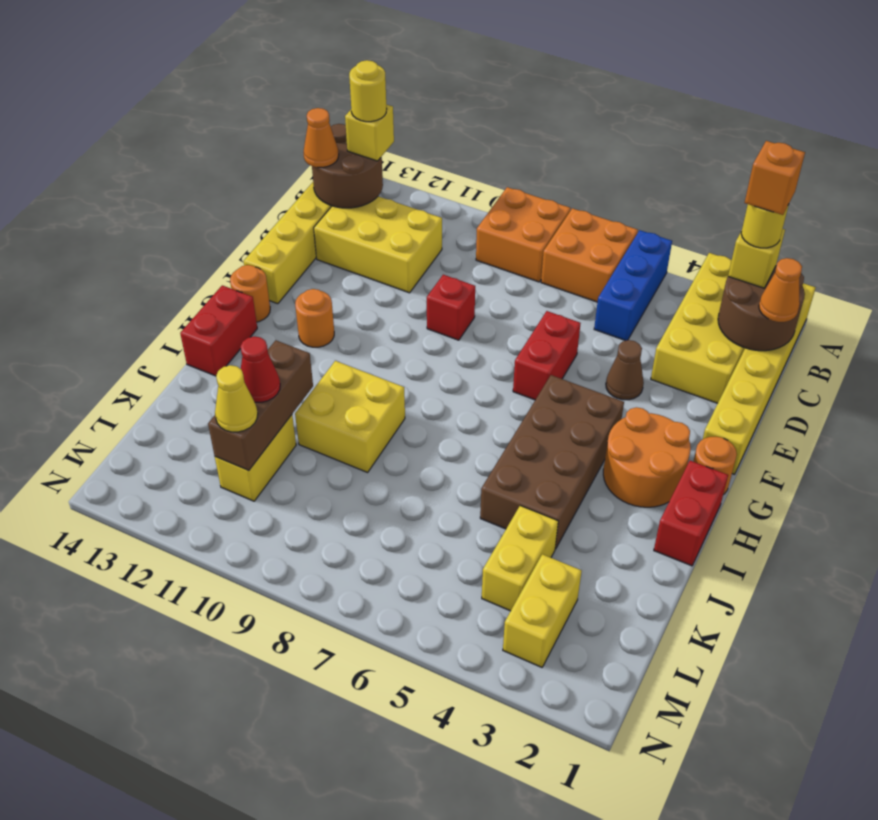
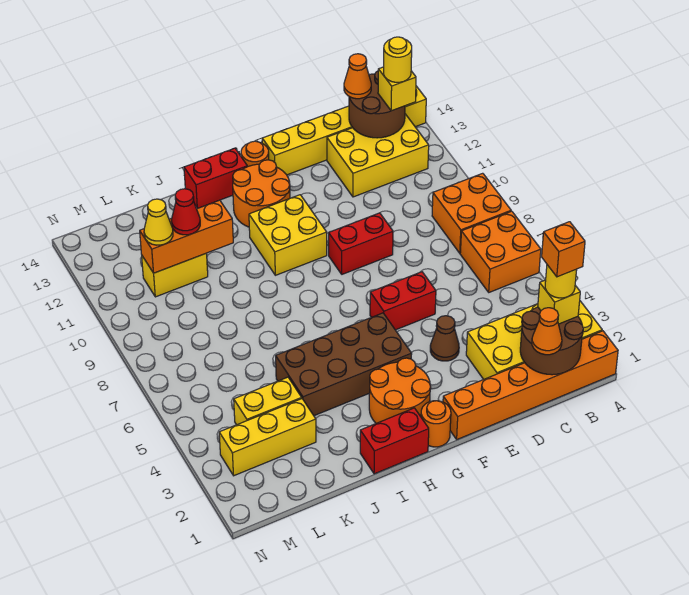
yellow brick A1:F1 level 1 -> orange brick A1:F1 level 1
blue brick A5:C5 level 1 -> none
yellow brick C11:D13 level 1 -> yellow brick B12:D13 level 1
red brick E9 level 1 -> red brick E9:F9 level 1
orange round brick G12 level 1 -> orange round brick G12:H13 level 1
yellow brick I9:J10 level 1 -> yellow brick G10:H11 level 1
brown brick J11:L11 level 2 -> orange brick J11:L11 level 2
yellow brick L3:M3 level 1 -> yellow brick K3:M3 level 1

